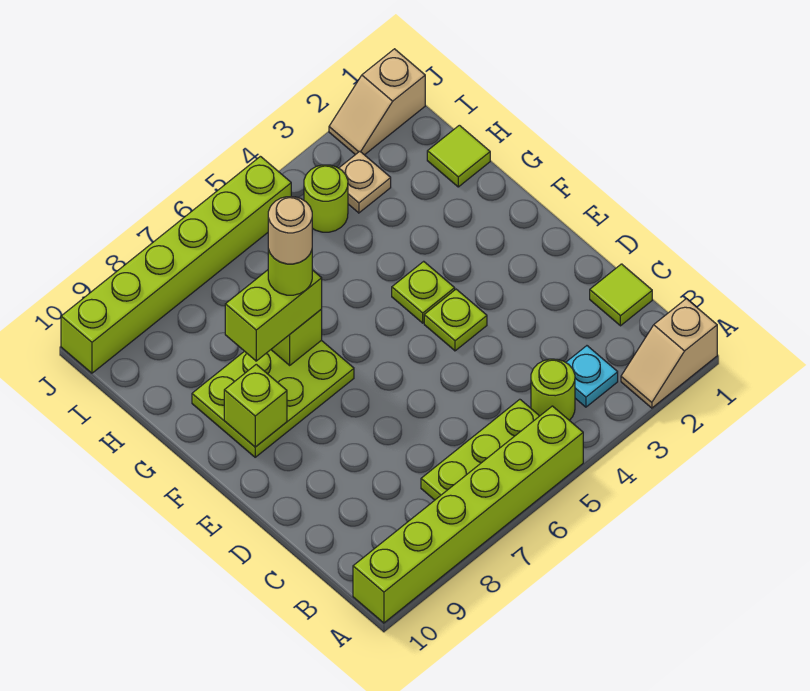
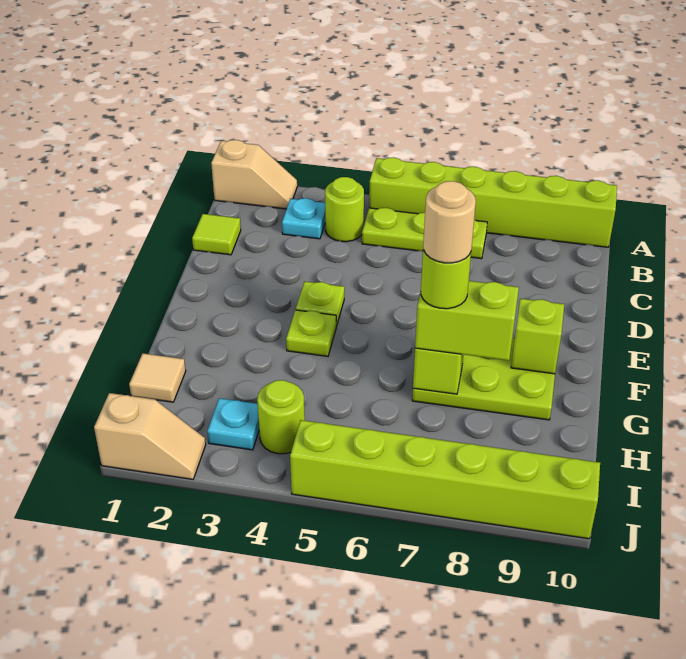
lime tile H1 level 1 -> tan tile H1 level 1
tan plate I3 level 1 -> cyan plate I3 level 1

